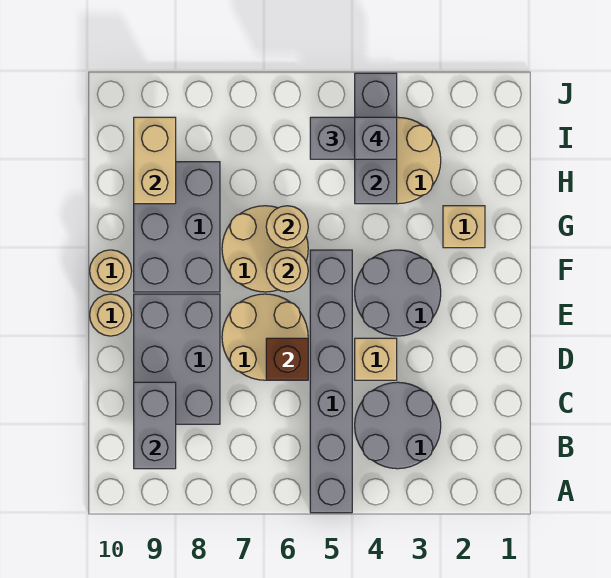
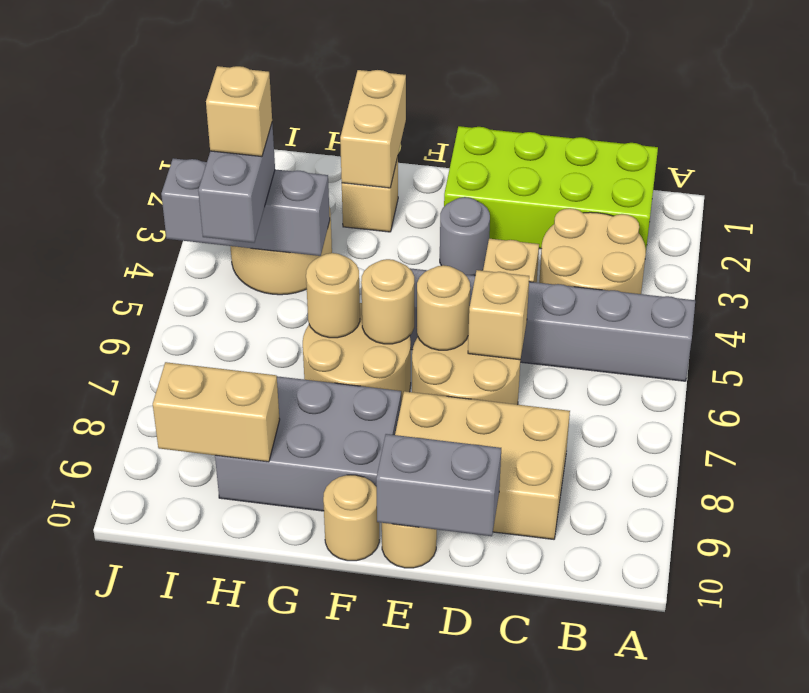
none -> lime brick B1:E2 level 1
grey round brick B3:C4 level 1 -> tan round brick B3:C4 level 1
grey brick B9:C9 level 2 -> grey brick D10:E10 level 2
grey brick C8:E9 level 1 -> tan brick C8:E9 level 1
brown brick D6 level 2 -> tan brick D6 level 2
grey round brick E3:F4 level 1 -> grey round brick E3 level 1
none -> tan round brick E6 level 2
none -> tan brick G1:G2 level 2
grey brick I4 level 4 -> tan brick I4 level 4

